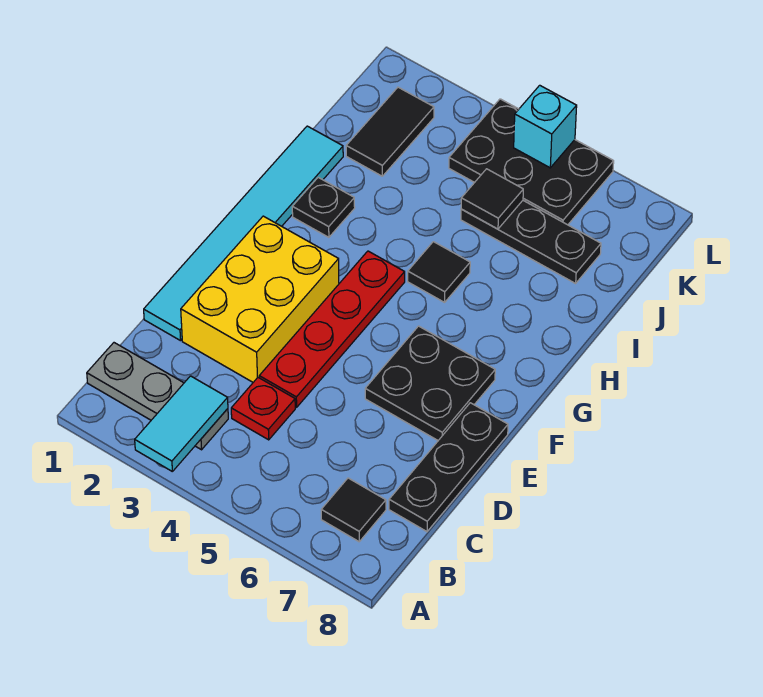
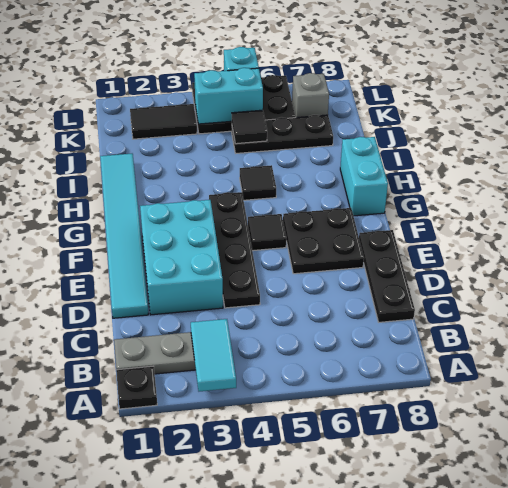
black tile B7 level 1 -> black tile F5 level 1
red plate C4 level 1 -> none
yellow brick D2:F3 level 1 -> cyan brick D2:F3 level 1
red plate D4:G4 level 1 -> black plate D4:G4 level 1
none -> cyan brick G8:H8 level 1
black plate H2 level 1 -> black plate A1 level 1
black tile J2:K2 level 1 -> black tile K2:K3 level 1
none -> cyan brick K4:K5 level 2
none -> grey brick K7 level 1

